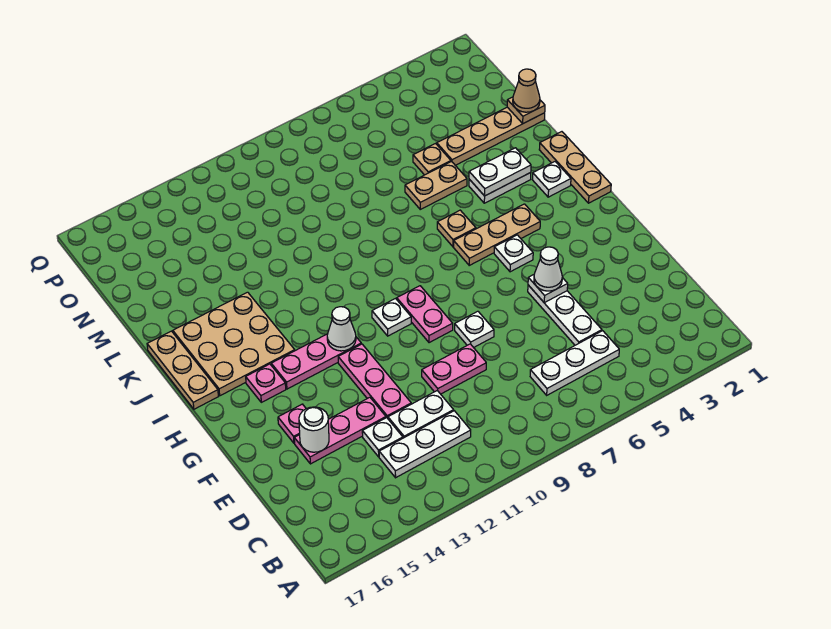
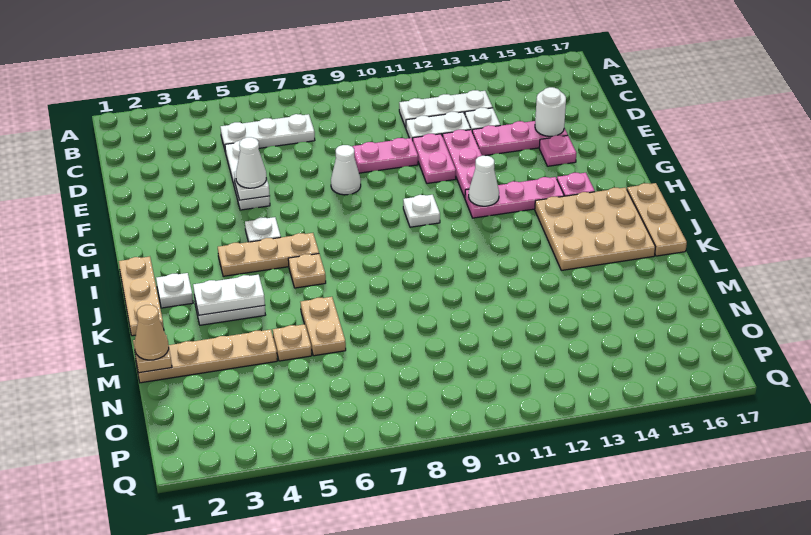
white plate F8 level 1 -> white cone F8 level 1
pink plate G9:H9 level 1 -> pink plate E11:F11 level 1
tan plate L5:L6 level 1 -> tan plate L6:M6 level 1

